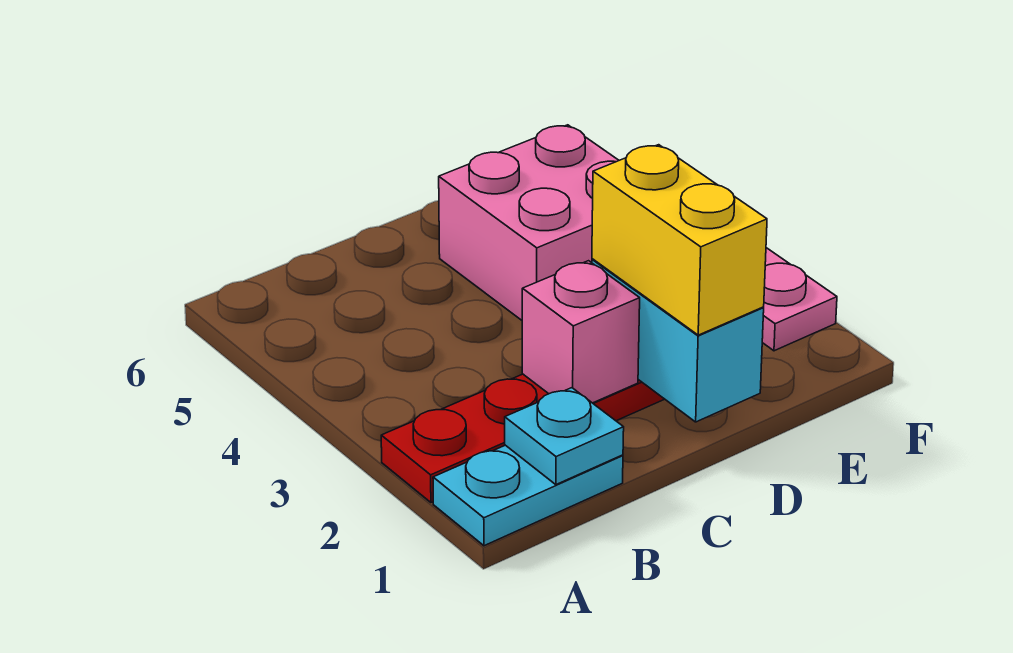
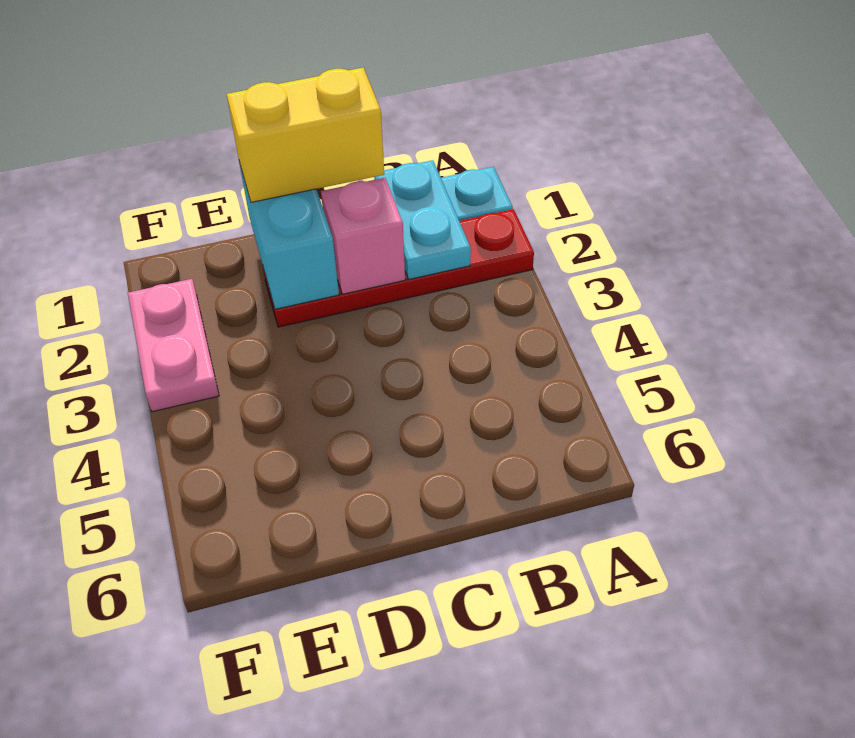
cyan plate B1 level 2 -> cyan plate B1:B2 level 2
yellow brick D1:D2 level 3 -> yellow brick C1:D1 level 3
pink brick D4:E5 level 1 -> none

